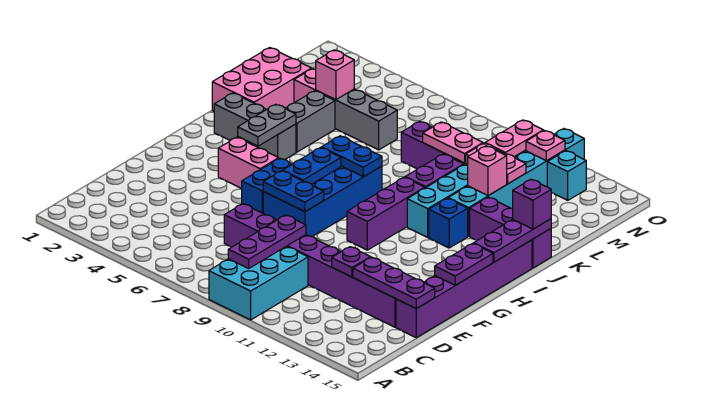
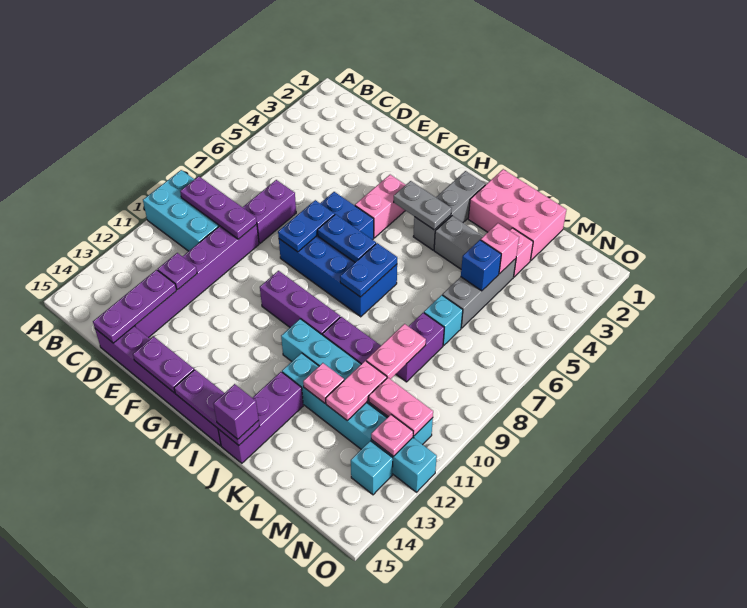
blue brick I12 level 1 -> blue brick L5 level 2
pink brick K12 level 2 -> pink plate K12 level 2
none -> cyan brick L7 level 1

